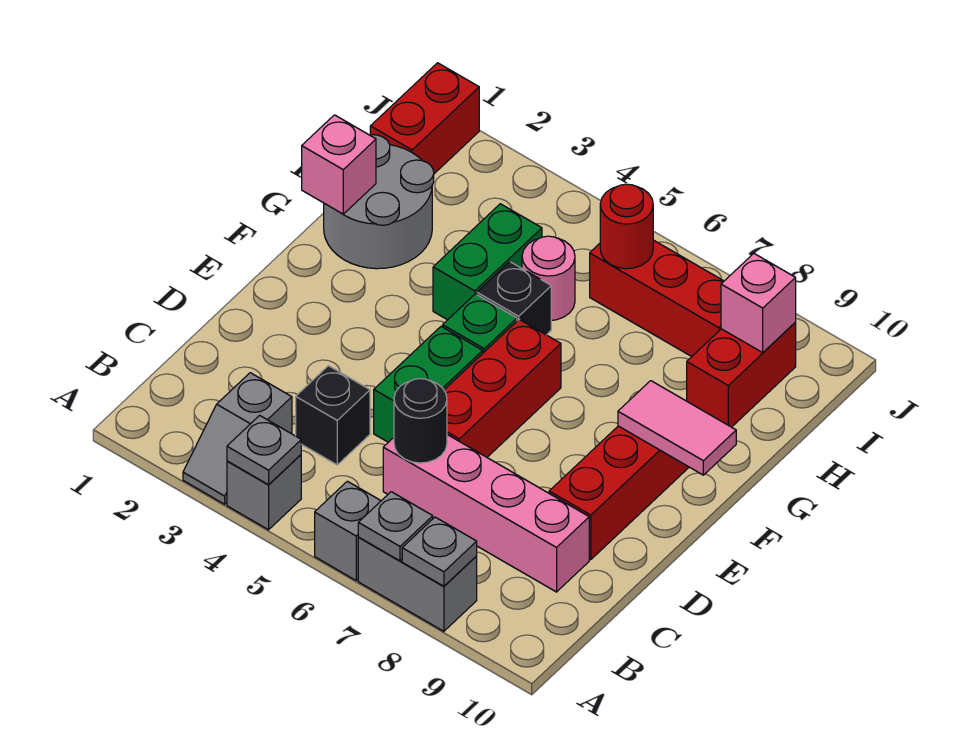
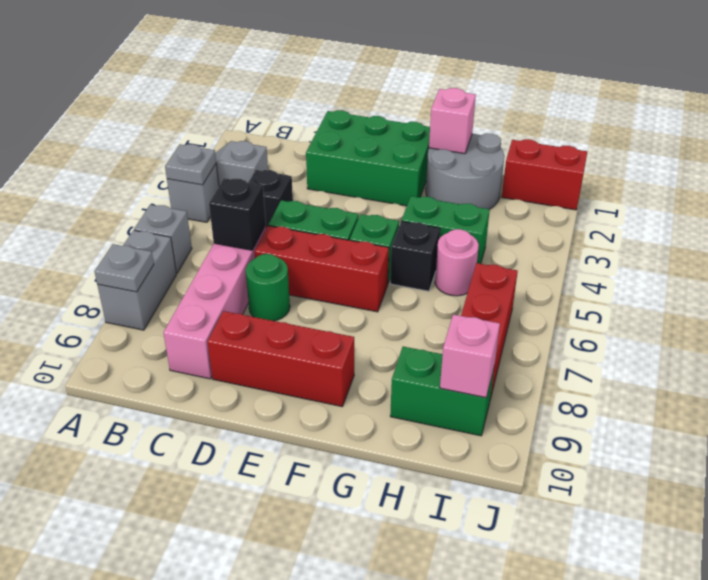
grey plate A7 level 2 -> none
black round brick C6 level 2 -> black brick C6 level 2
none -> green brick D1:F2 level 1
none -> green round brick D7 level 1
pink tile F9:F10 level 2 -> none
red brick H9:I9 level 1 -> green brick H9:I9 level 1
red round brick I6 level 2 -> none

